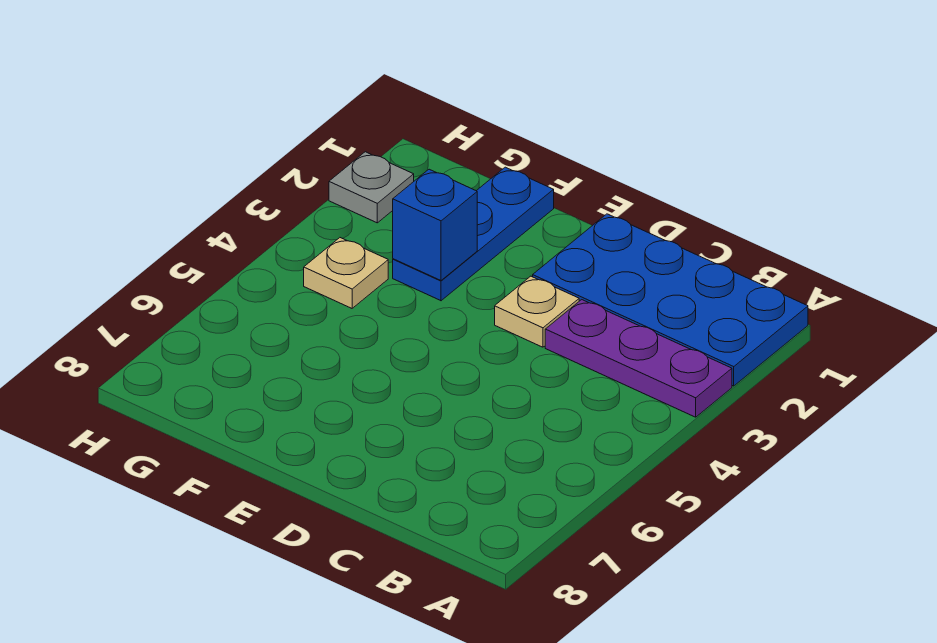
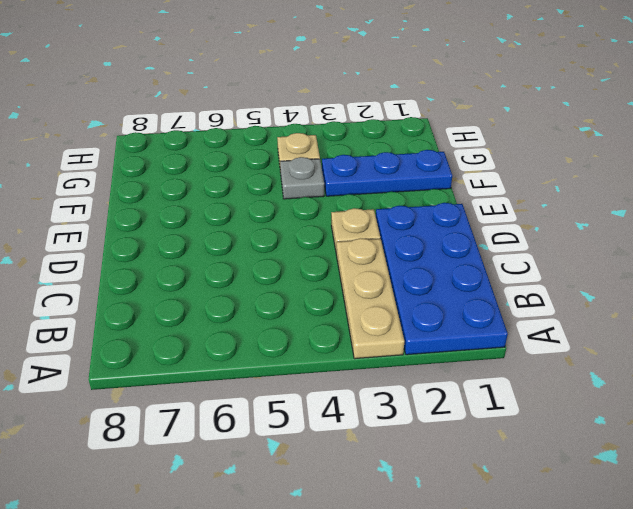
purple plate A3:C3 level 1 -> tan plate A3:C3 level 1
blue brick F3 level 2 -> none
grey plate H2 level 1 -> grey plate F4 level 1

